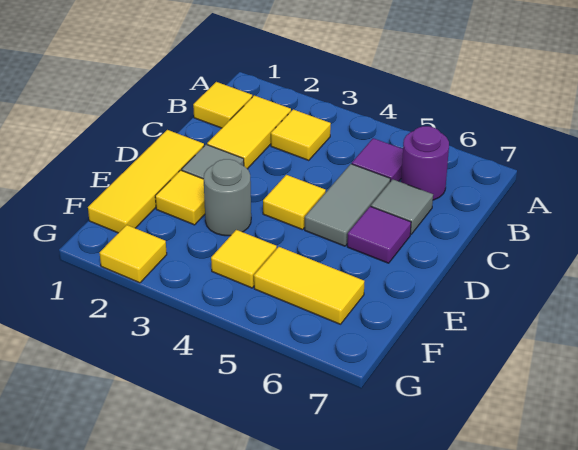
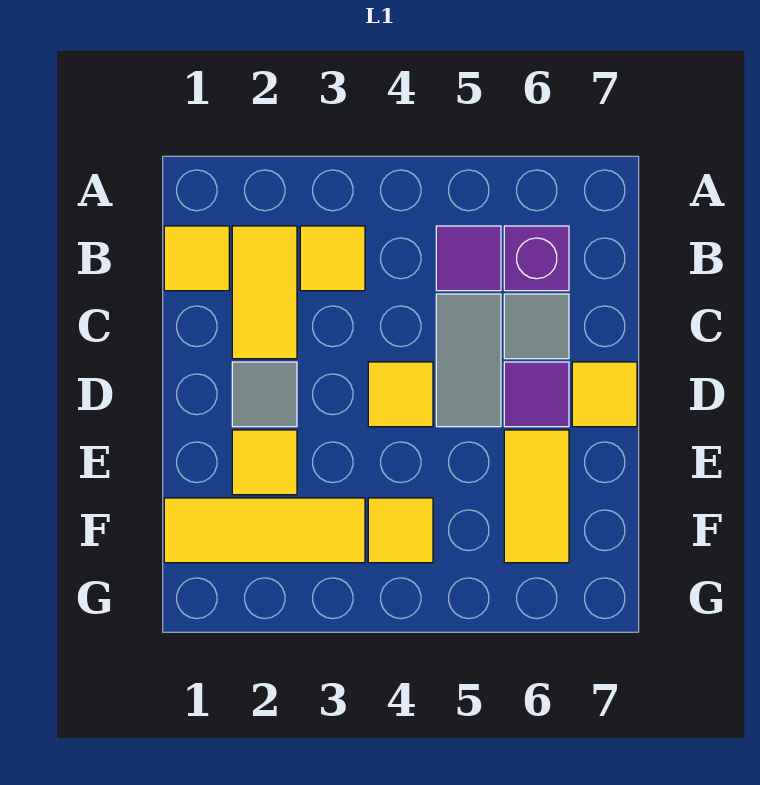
purple round brick B6 level 1 -> purple brick B6 level 1
yellow tile D1:F1 level 1 -> yellow tile F1:F3 level 1
grey round brick E3 level 1 -> none
yellow tile F5:F6 level 1 -> yellow tile E6:F6 level 1
yellow tile G2 level 1 -> yellow tile D7 level 1

